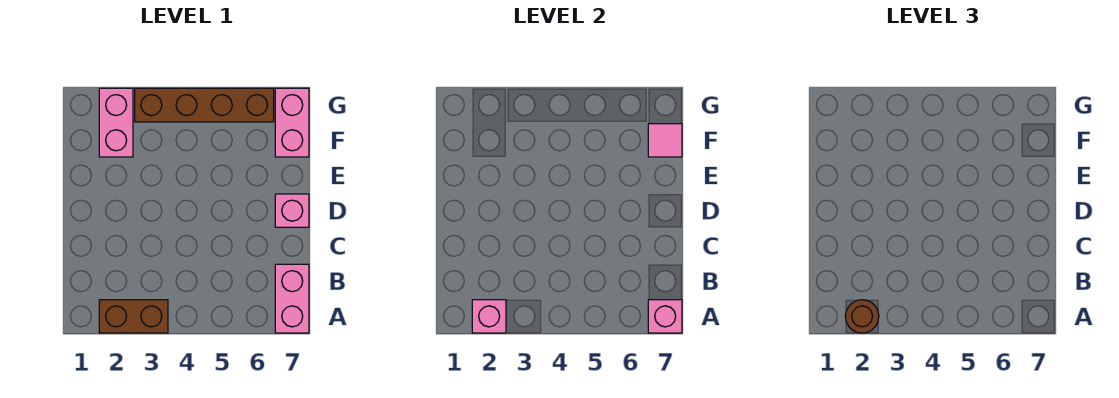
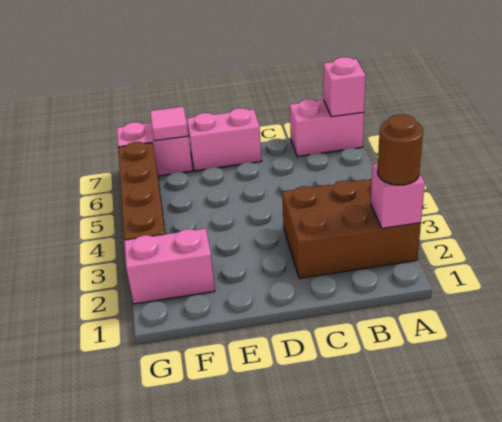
brown brick A2:A3 level 1 -> brown brick A2:C3 level 1
pink brick D7 level 1 -> pink brick D7:E7 level 1

